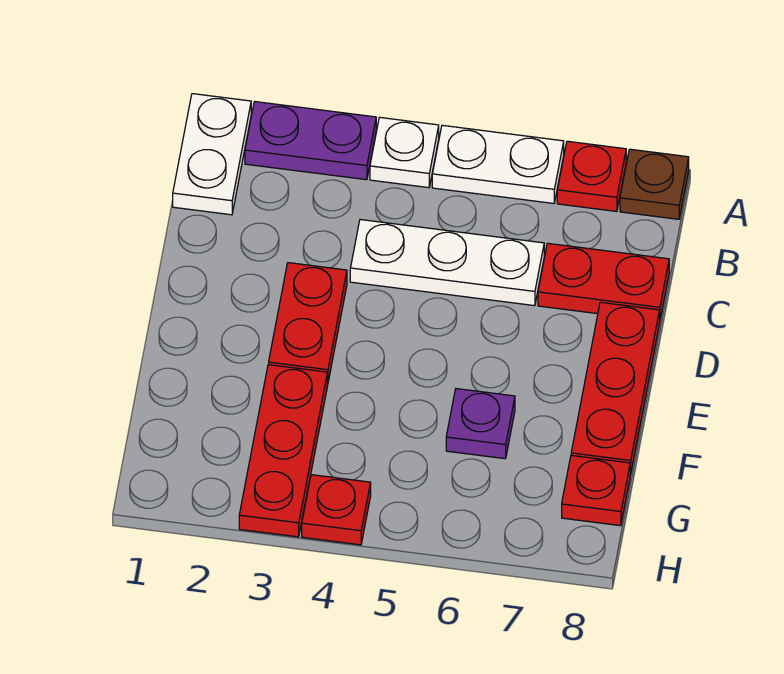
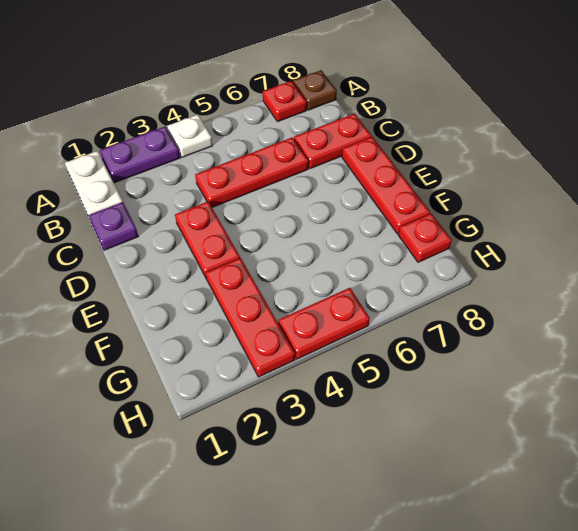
white plate A5:A6 level 1 -> none
white plate C4:C6 level 1 -> red plate C4:C6 level 1
purple plate F6 level 1 -> purple plate C1 level 1
red plate H4 level 1 -> red plate H4:H5 level 1

